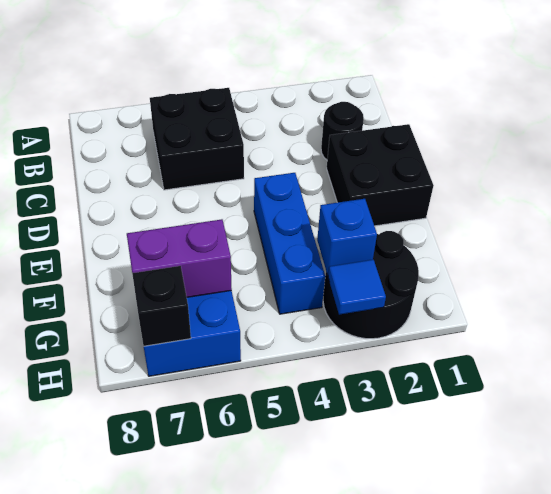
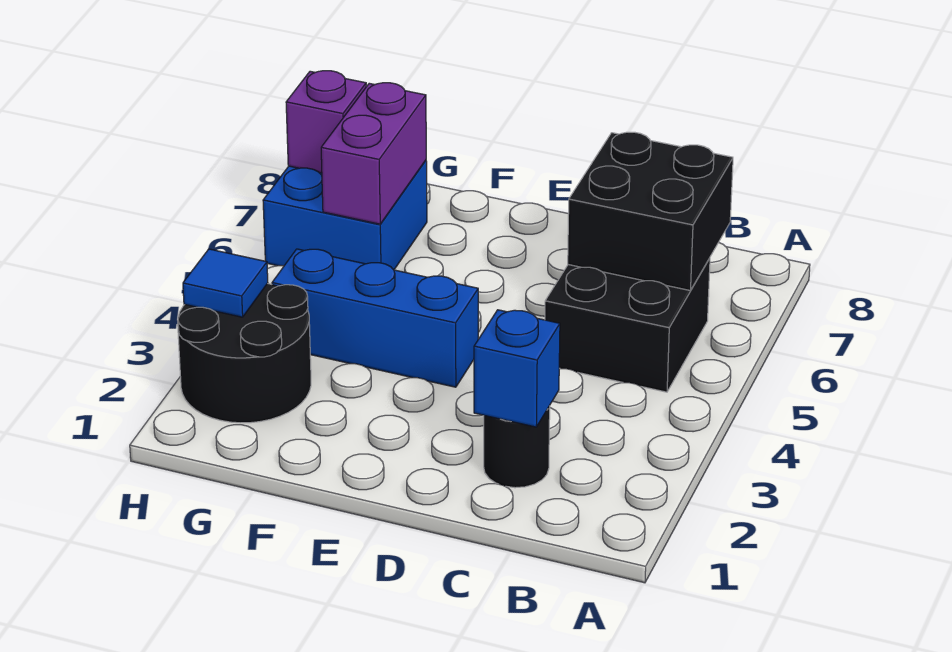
black brick D1:E2 level 1 -> black brick B6:C7 level 2
blue brick G3 level 2 -> blue brick C2 level 2
black brick H7 level 2 -> purple brick H7 level 2

